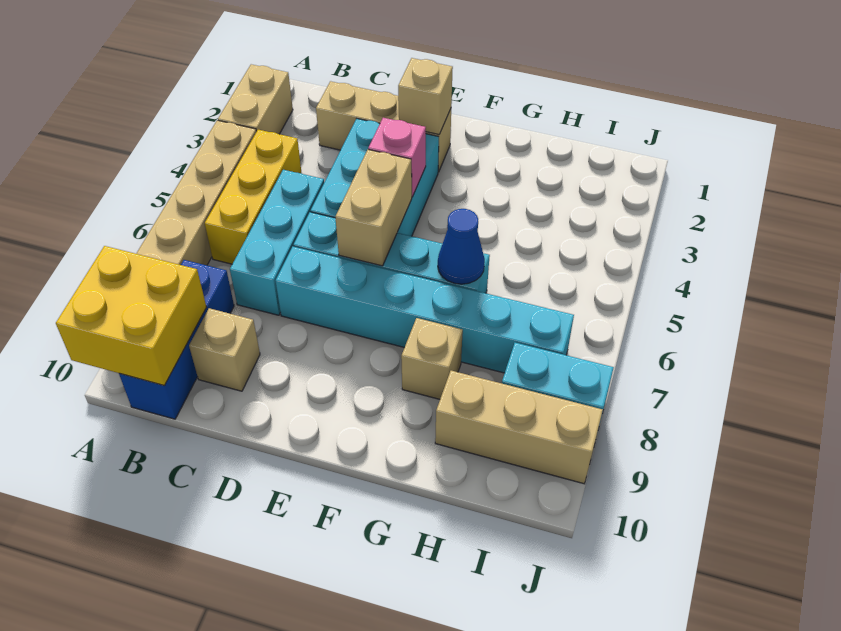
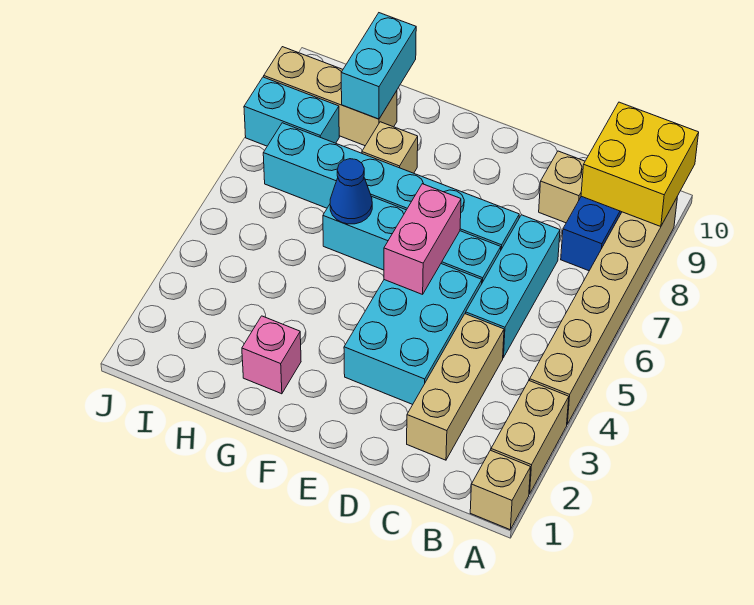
yellow brick B4:B6 level 1 -> none
tan brick C2:E2 level 1 -> tan brick C2:C4 level 1
tan brick E2 level 2 -> tan brick A1 level 1
pink brick E4 level 2 -> pink brick G2 level 1
tan brick E5:E6 level 2 -> pink brick E5:E6 level 2
none -> cyan brick H9:H10 level 2

